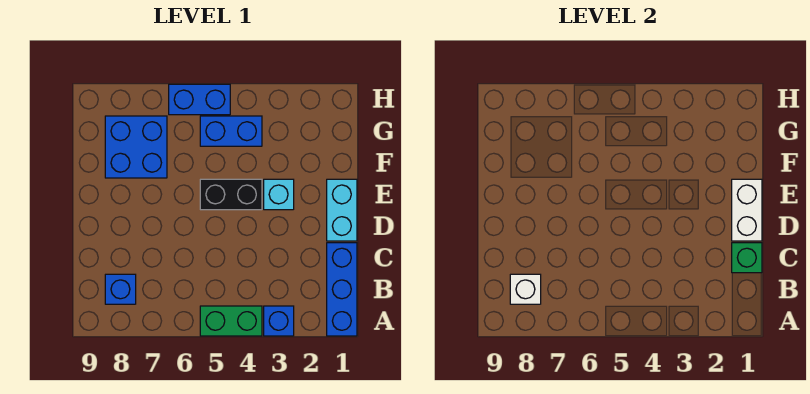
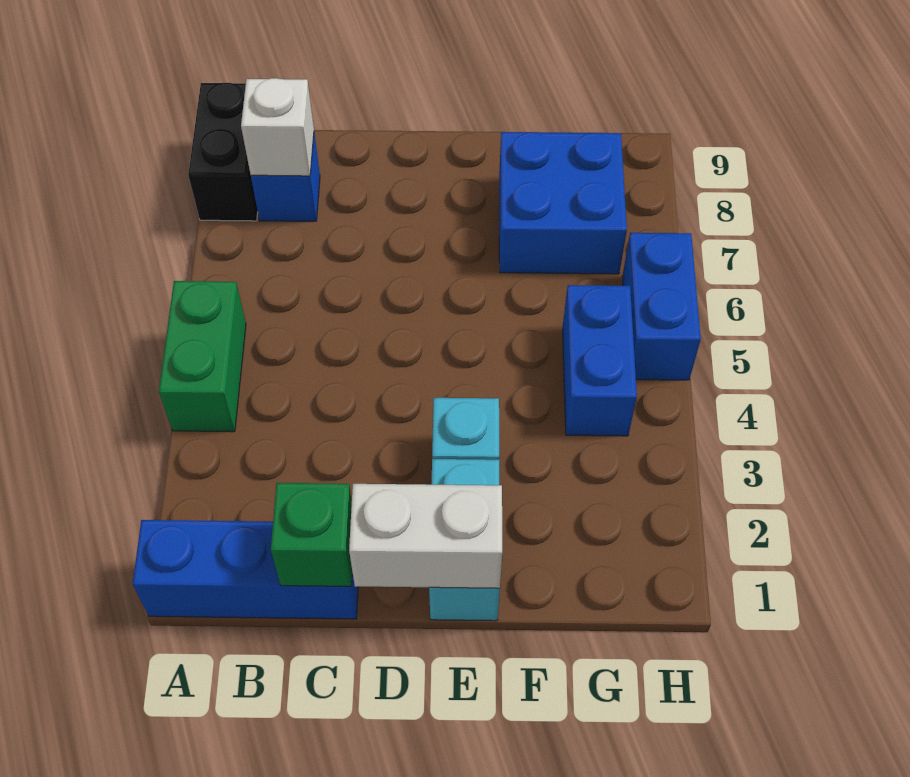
blue brick A3 level 1 -> none
cyan brick D1:E1 level 1 -> cyan brick E1:E2 level 1
black brick E4:E5 level 1 -> black brick A8:A9 level 1

